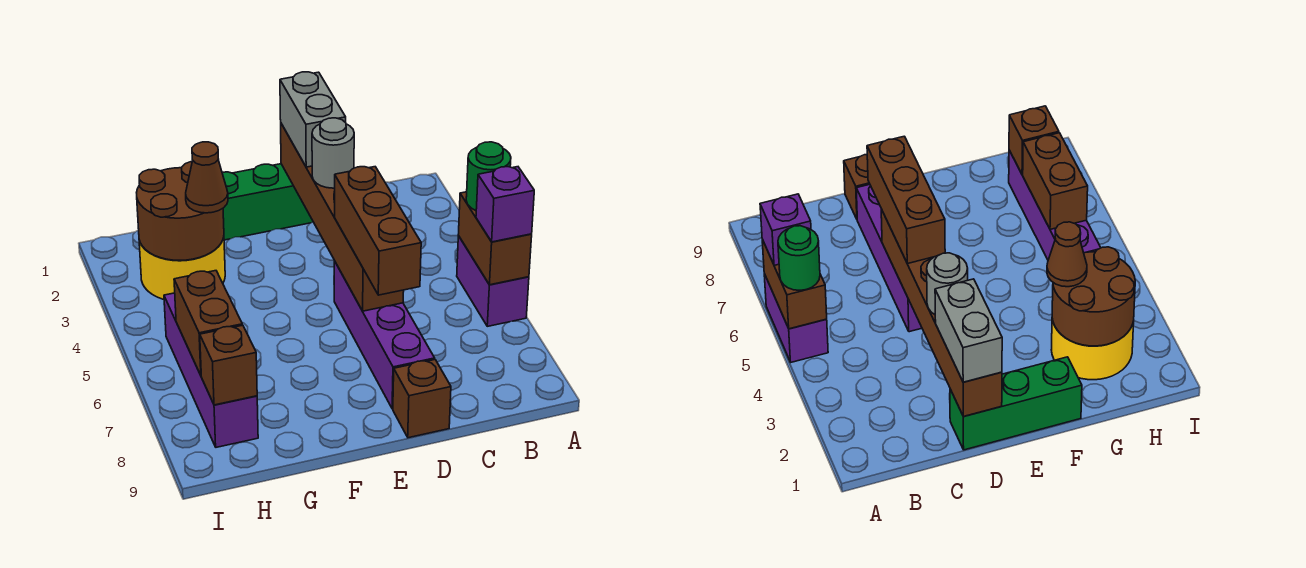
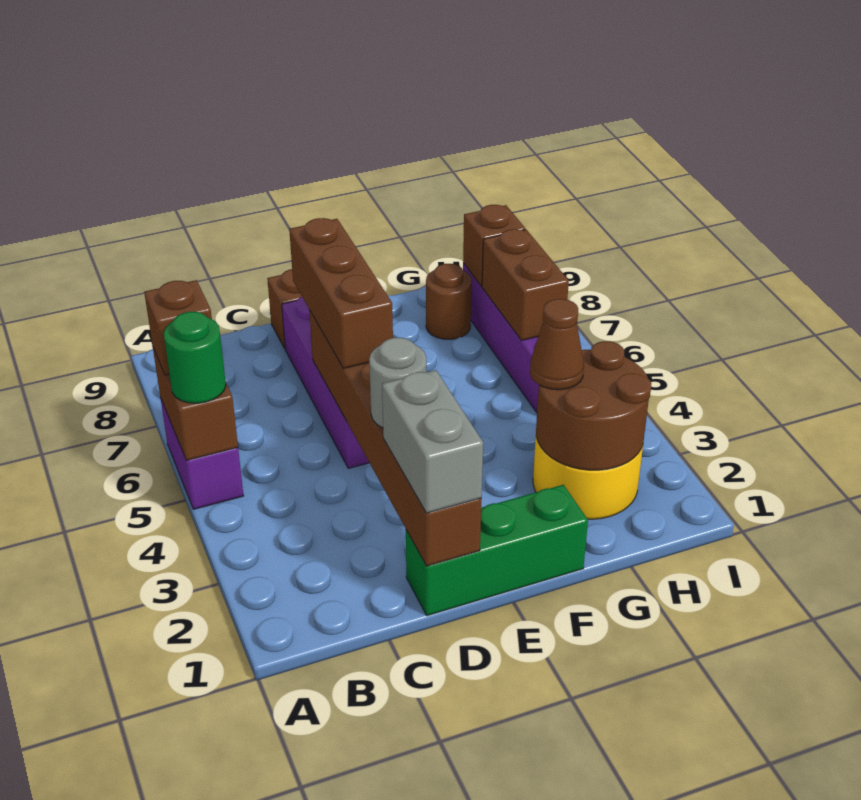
purple brick A6 level 3 -> brown brick A6 level 3
none -> brown round brick G8 level 1

